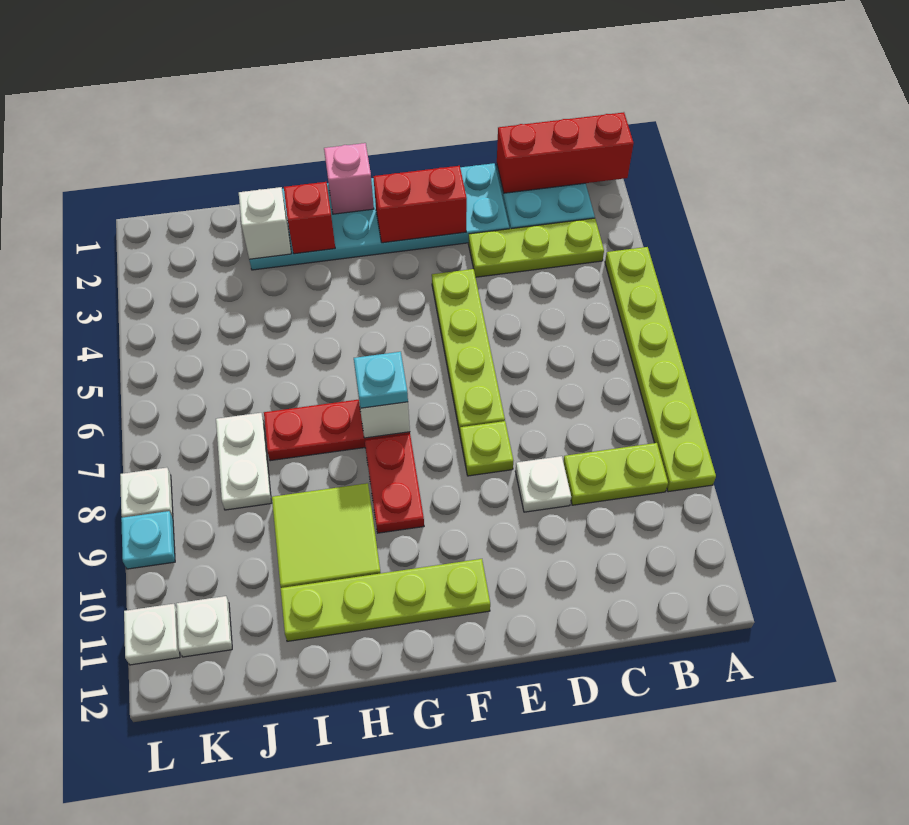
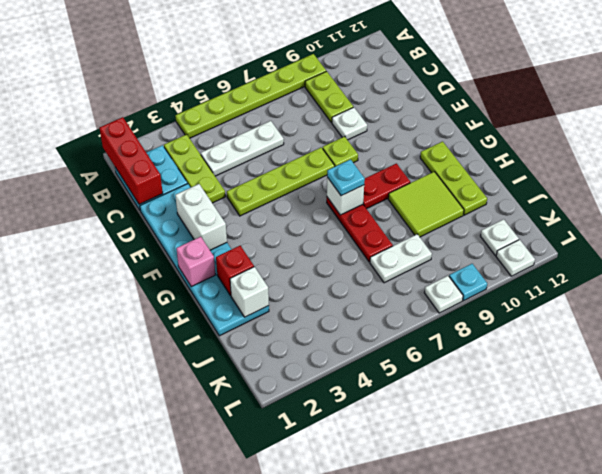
none -> white plate C4:C6 level 1
red brick E2:F2 level 2 -> white brick E2:F2 level 2
lime plate F11:I11 level 1 -> lime plate G11:I11 level 1

